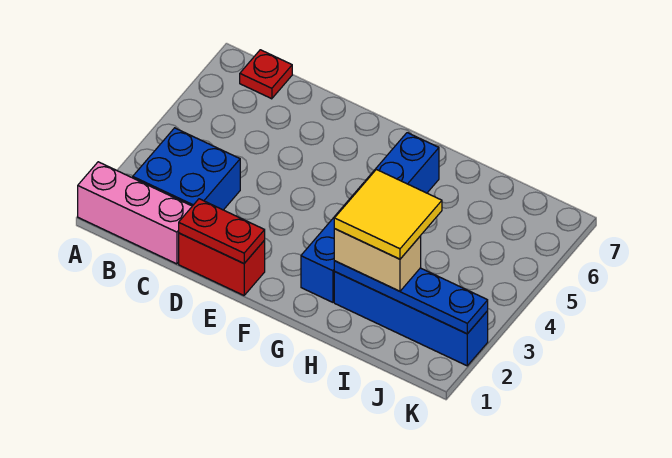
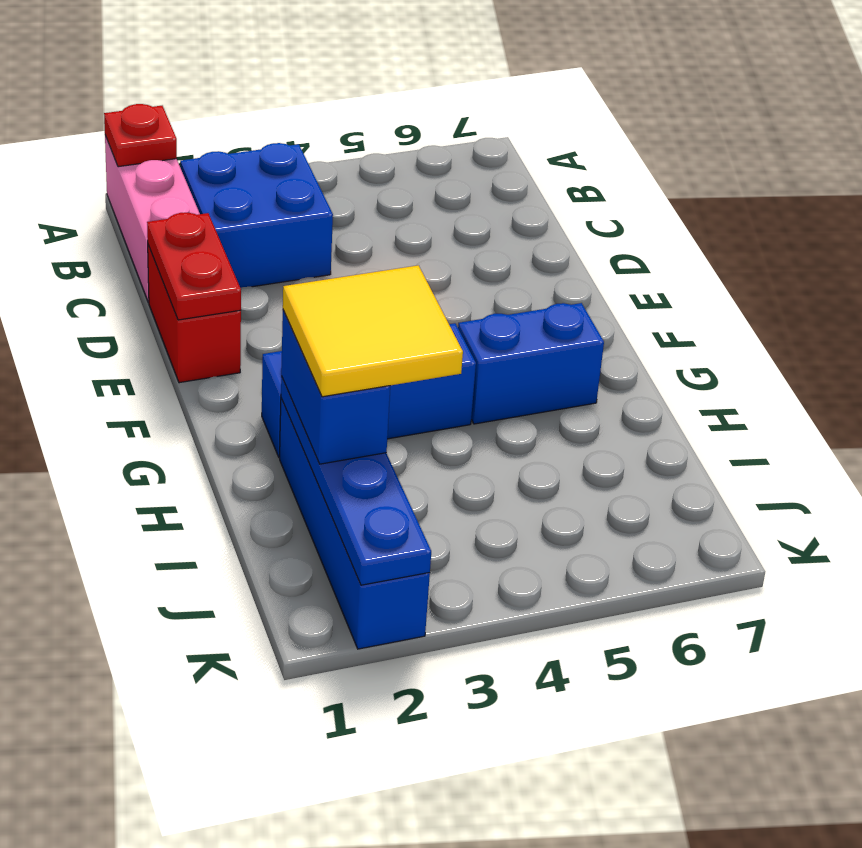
red plate B7 level 1 -> red plate A1 level 2
tan brick H2:I2 level 3 -> blue brick H2:I2 level 3

